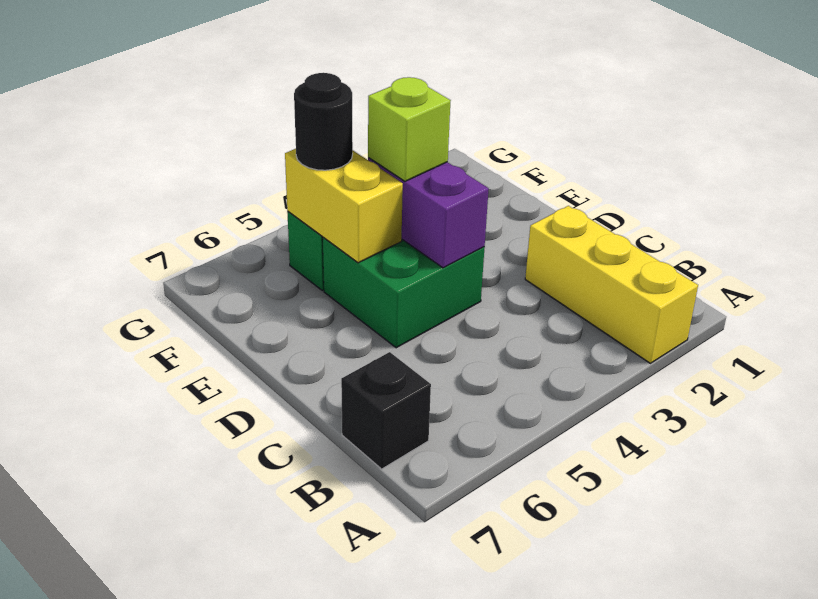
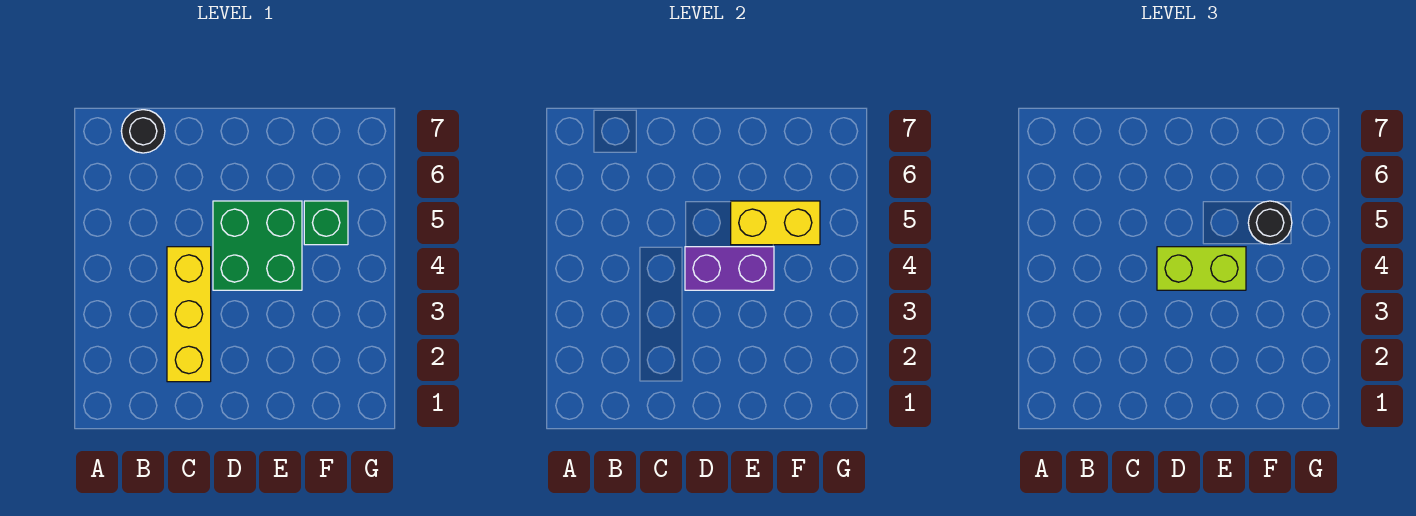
yellow brick A2:C2 level 1 -> yellow brick C2:C4 level 1
black brick B7 level 1 -> black round brick B7 level 1
lime brick E4 level 3 -> lime brick D4:E4 level 3

